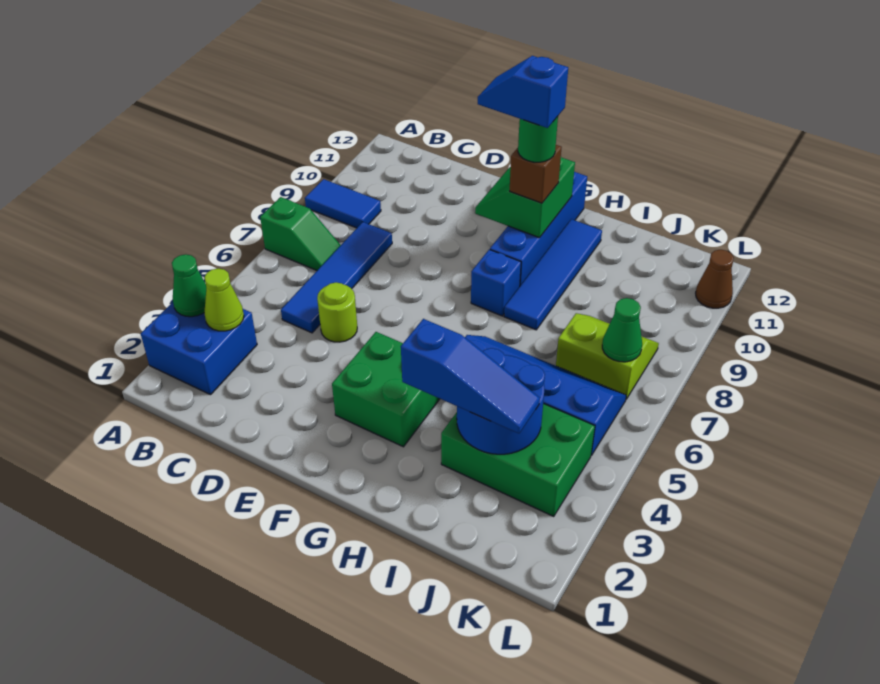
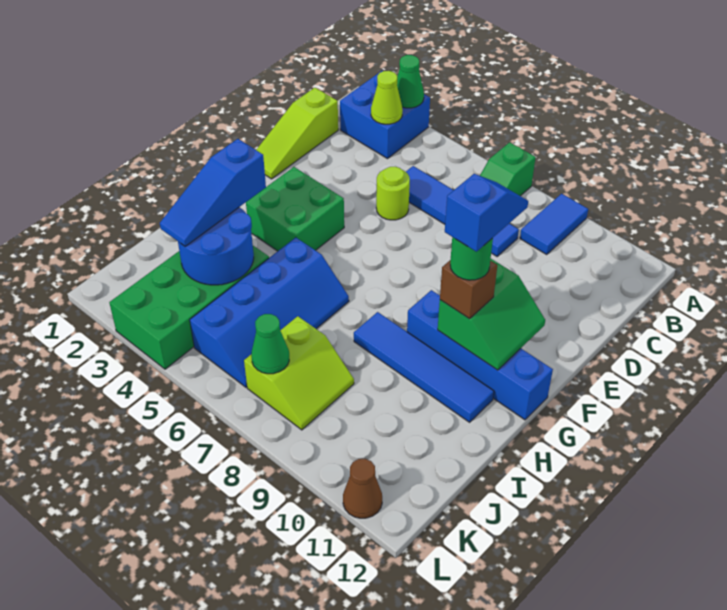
none -> lime slope C1:E1 level 1 top C
green slope F10:G11 level 2 top G -> green slope F10:G11 level 2 top 10
blue brick G8 level 1 -> none
green brick I3:K4 level 1 -> green brick I3:L4 level 1

